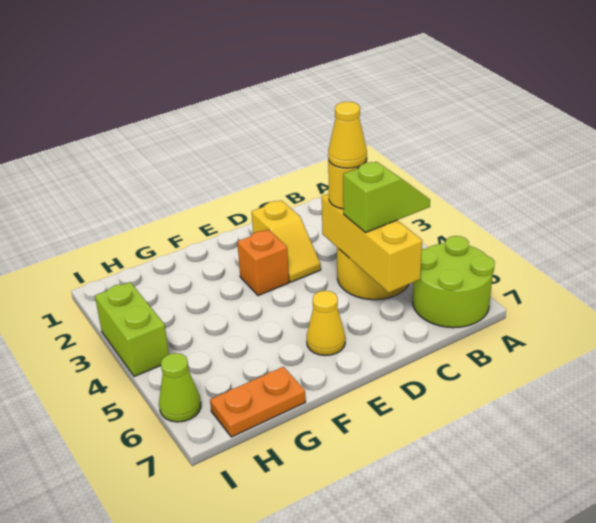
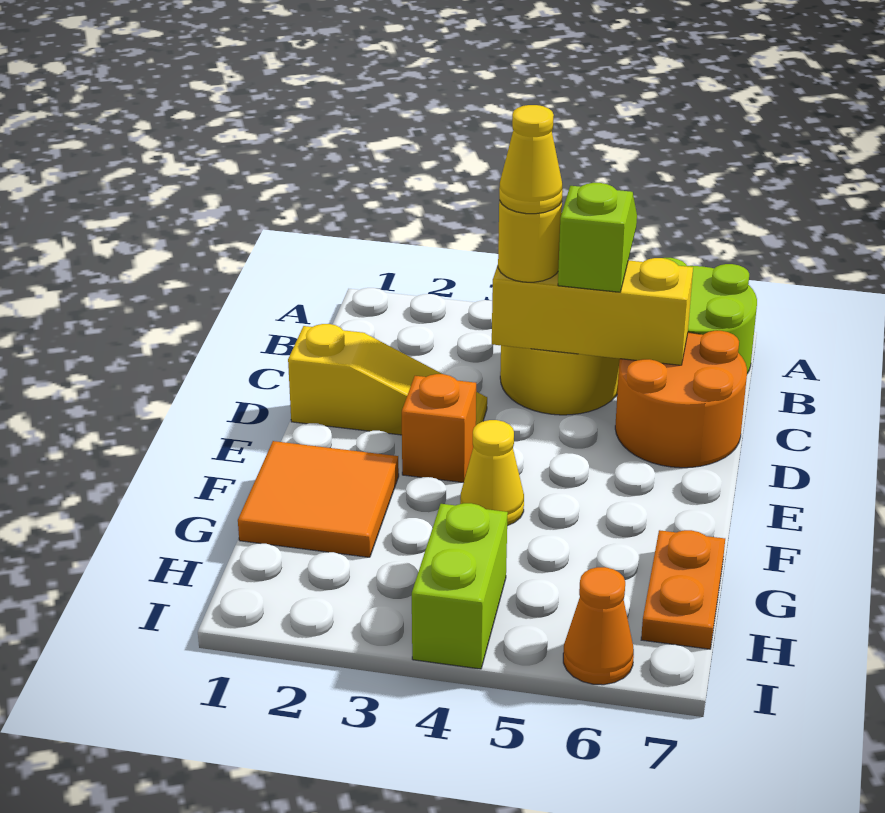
none -> orange round brick C6:D7 level 1
yellow slope D2:D3 level 1 top 2 -> yellow slope D1:D3 level 1 top 1
yellow cone E6 level 1 -> yellow cone F4 level 1
none -> orange tile F1:G2 level 1
lime brick I3:I4 level 1 -> lime brick H4:I4 level 1
lime cone I6 level 1 -> orange cone I6 level 1

